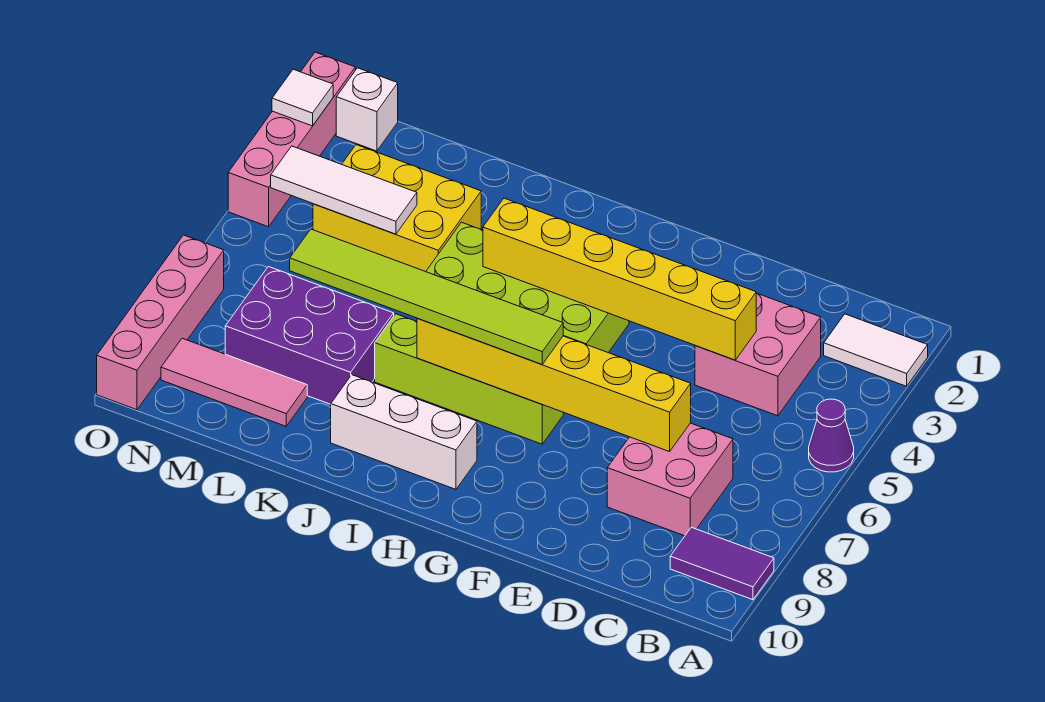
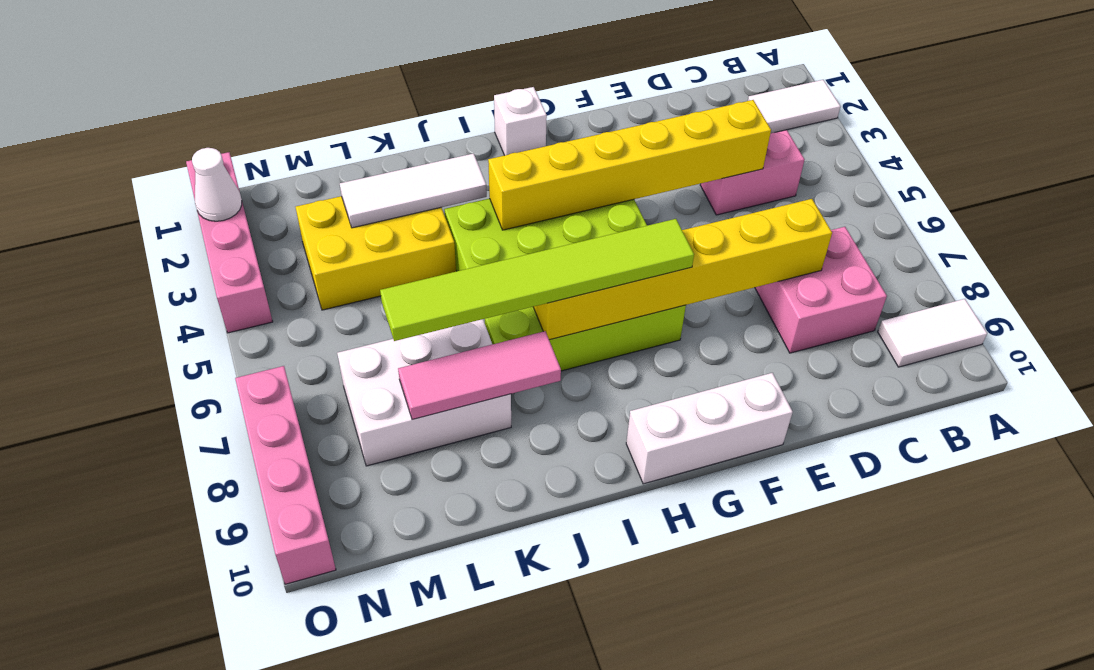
purple cone A5 level 1 -> none
purple tile A9:B9 level 1 -> white tile A9:B9 level 1
pink brick C3:D4 level 1 -> pink brick C4:D4 level 1
white brick H9:J9 level 1 -> white brick F10:H10 level 1
purple brick K7:M8 level 1 -> white brick K7:M8 level 1
white tile L4:N4 level 2 -> white tile J3:L3 level 2
pink tile L9:N9 level 1 -> pink tile J8:L8 level 2
white brick N1 level 1 -> white brick H1 level 1
white tile O2 level 2 -> white cone O2 level 2

